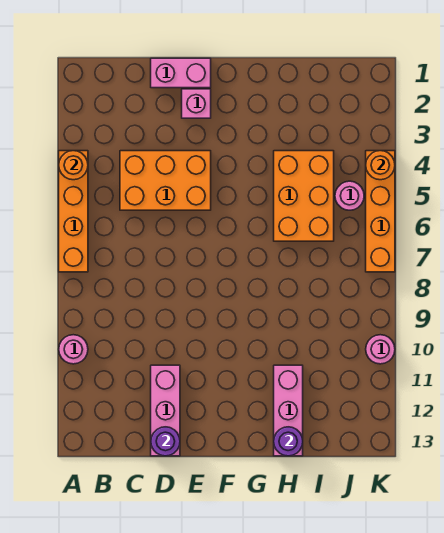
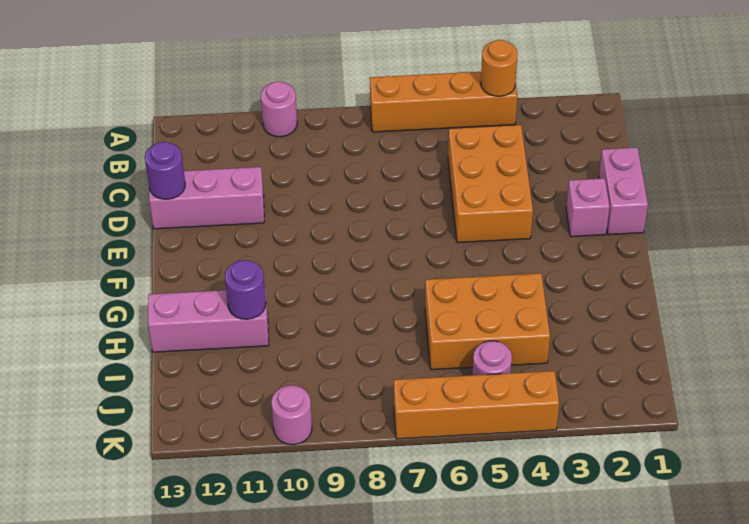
purple round brick H13 level 2 -> purple round brick H11 level 2
orange round brick K4 level 2 -> none

